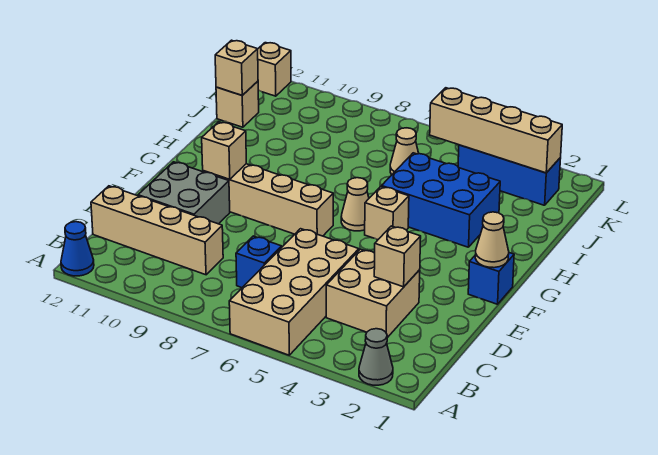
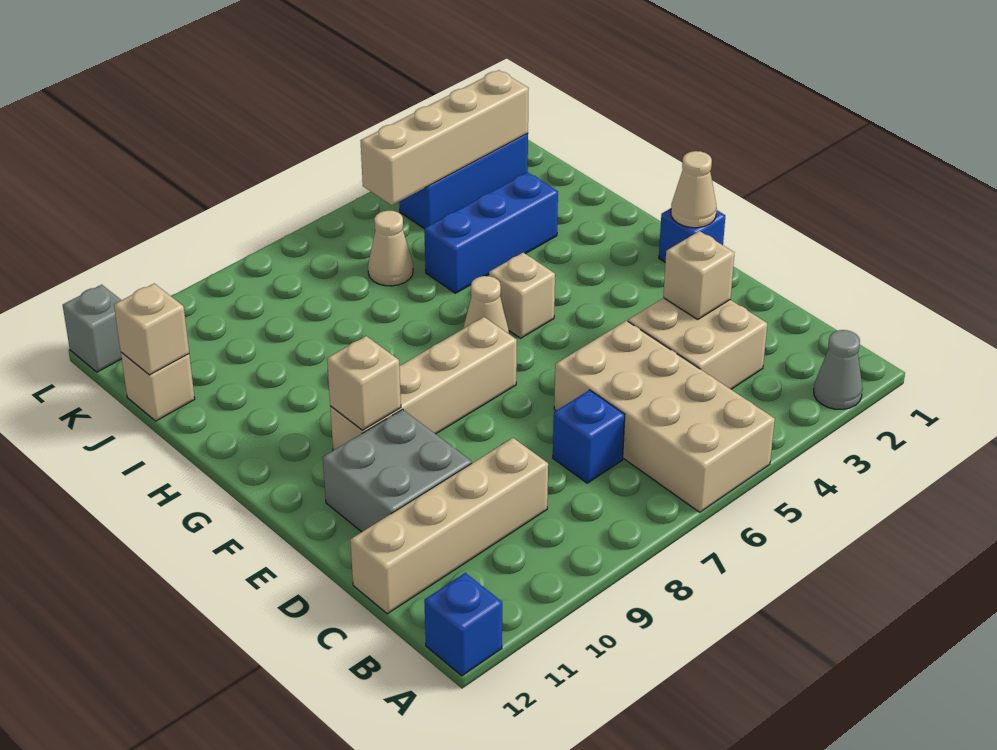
blue cone A12 level 1 -> blue brick A12 level 1
blue brick H3:I5 level 1 -> blue brick I3:I5 level 1
tan brick L12 level 1 -> grey brick L12 level 1

